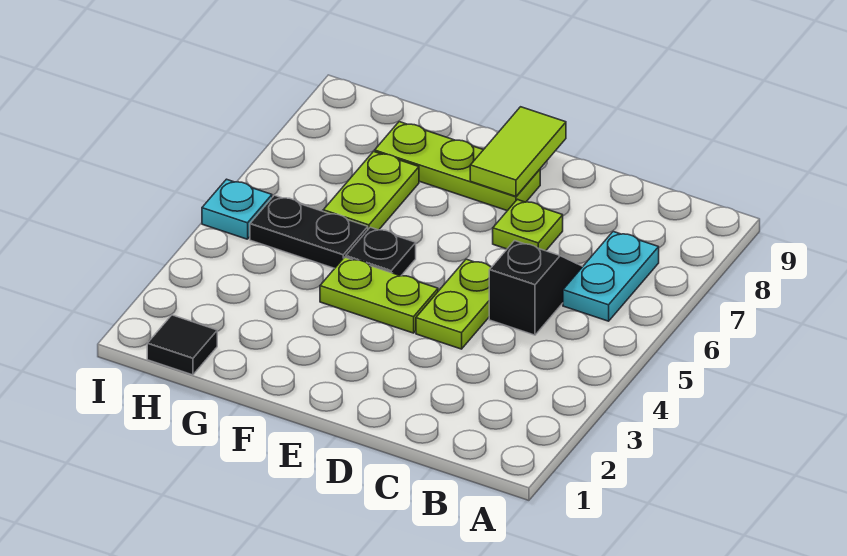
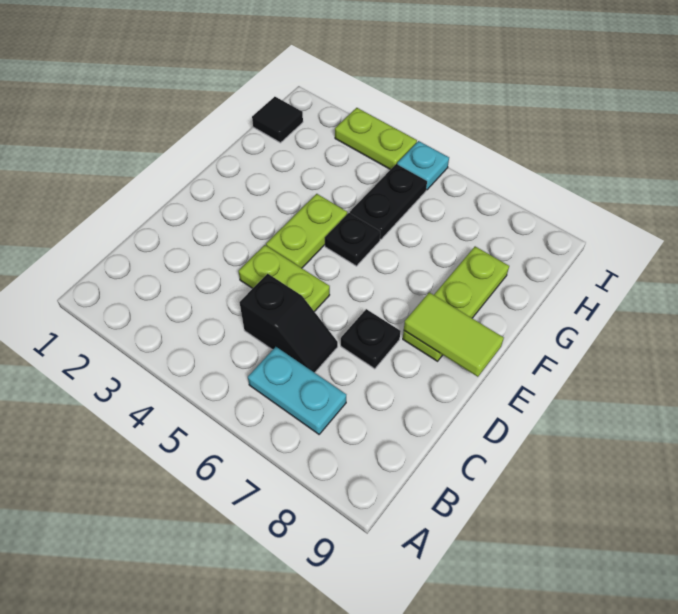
lime plate D7 level 1 -> black plate D7 level 1
lime plate G6:G7 level 1 -> lime plate I3:I4 level 1

